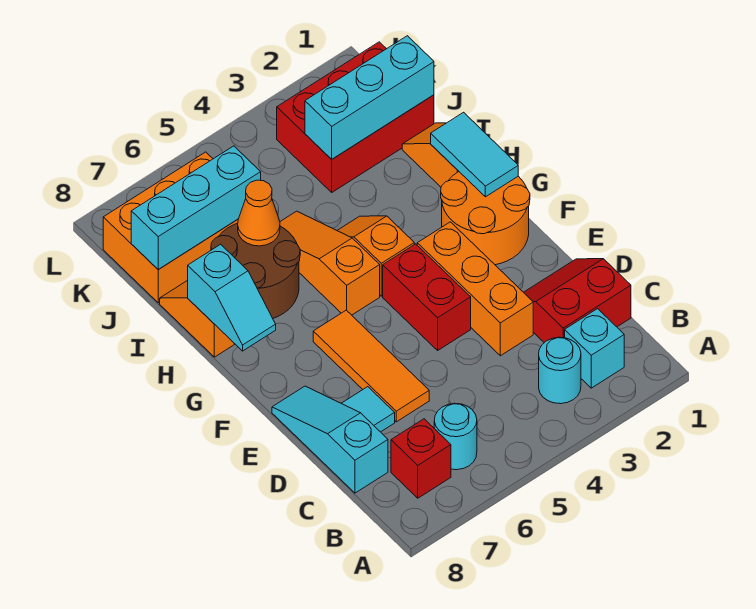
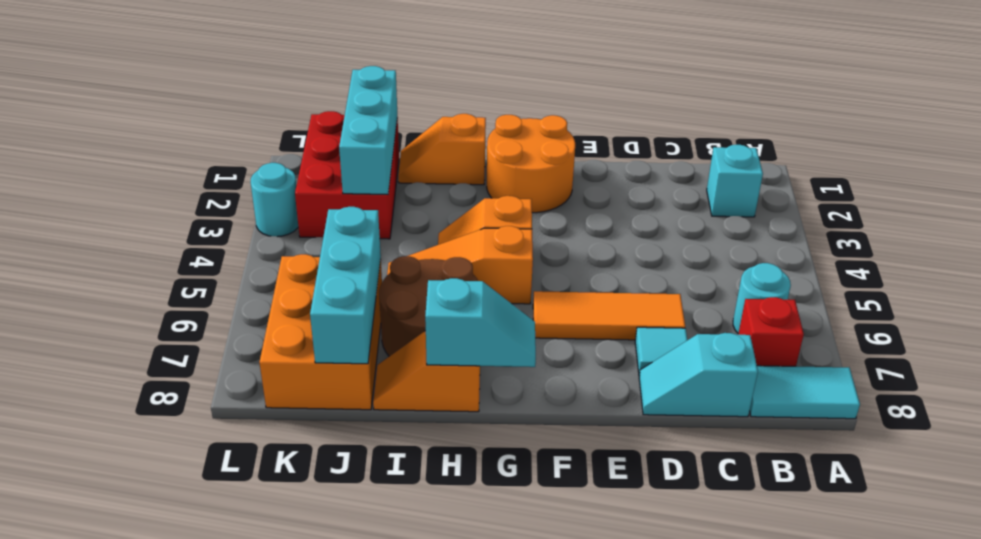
cyan round brick B3 level 1 -> cyan round brick L3 level 1
red slope C1:D2 level 1 top C -> none
cyan slope C8:E8 level 1 top C -> cyan slope C8:D8 level 1 top C
orange brick D3:F3 level 1 -> none
red brick E4:F4 level 1 -> none
cyan tile G1:H1 level 2 -> cyan tile A8:B8 level 1
orange cone I6 level 2 -> none

